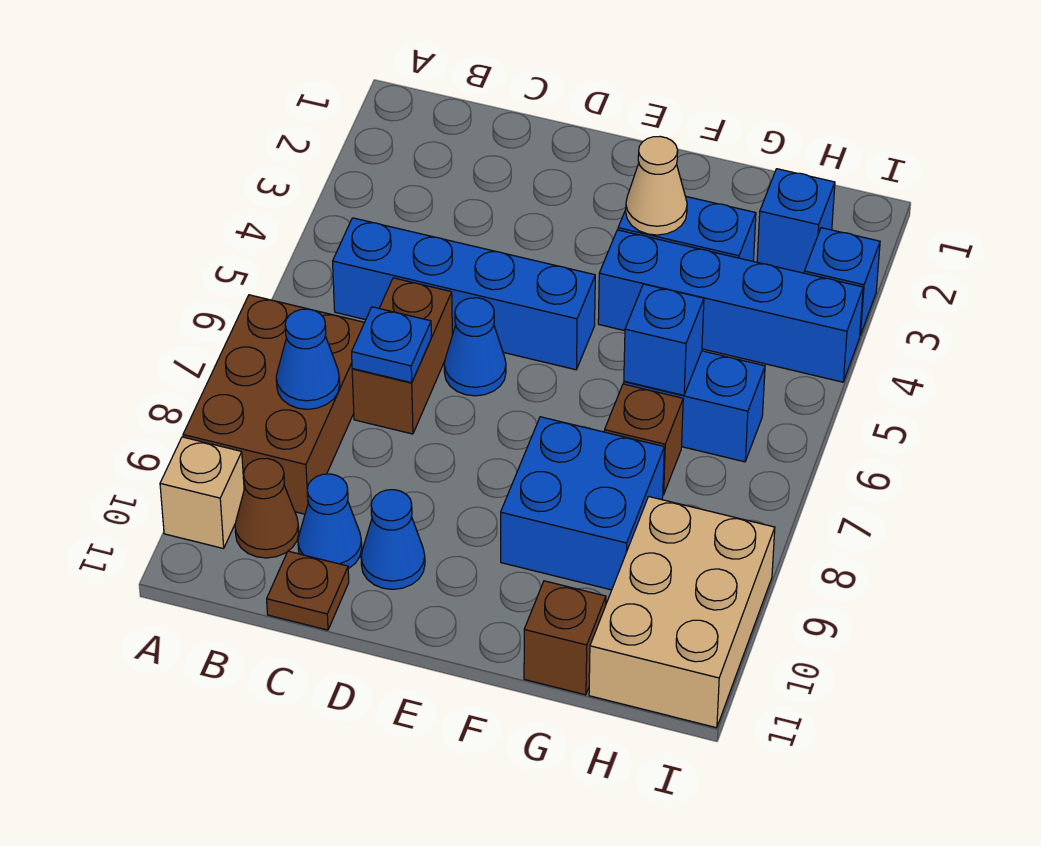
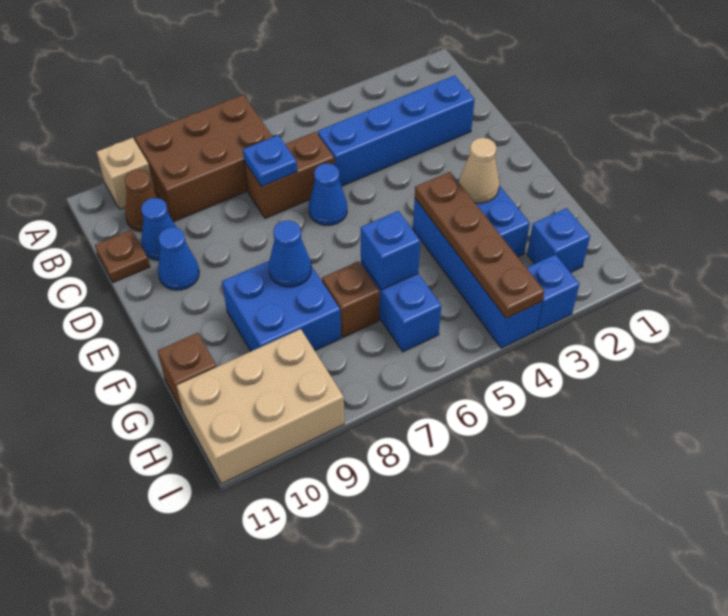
blue brick B5:E5 level 1 -> blue brick C2:C5 level 1
blue cone B8 level 2 -> blue cone F8 level 2
none -> brown plate F4:I4 level 2

